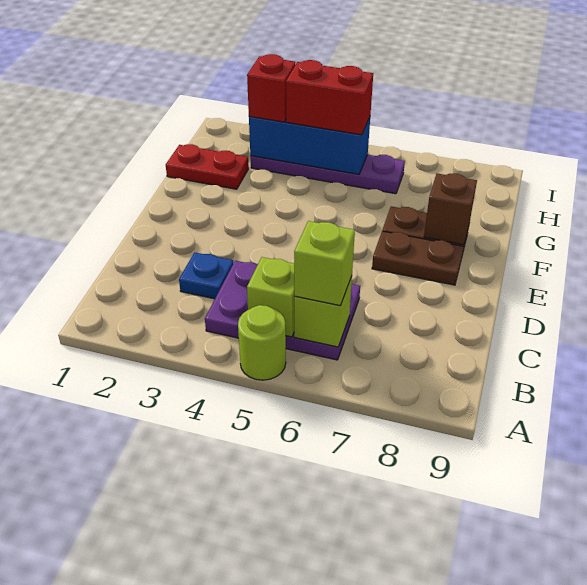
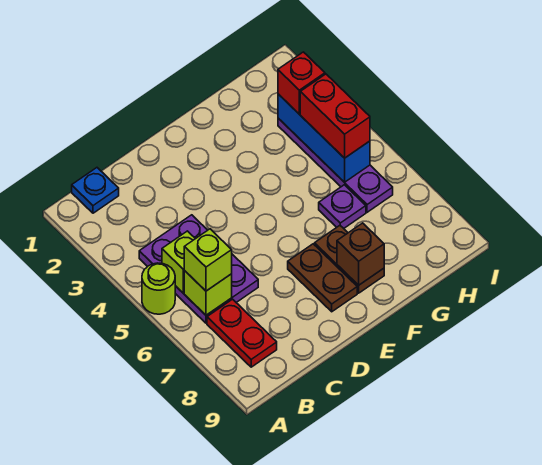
blue plate C3 level 1 -> blue plate B1 level 1
red plate G1:G2 level 1 -> red plate B7:B8 level 1
none -> purple plate G6 level 1

